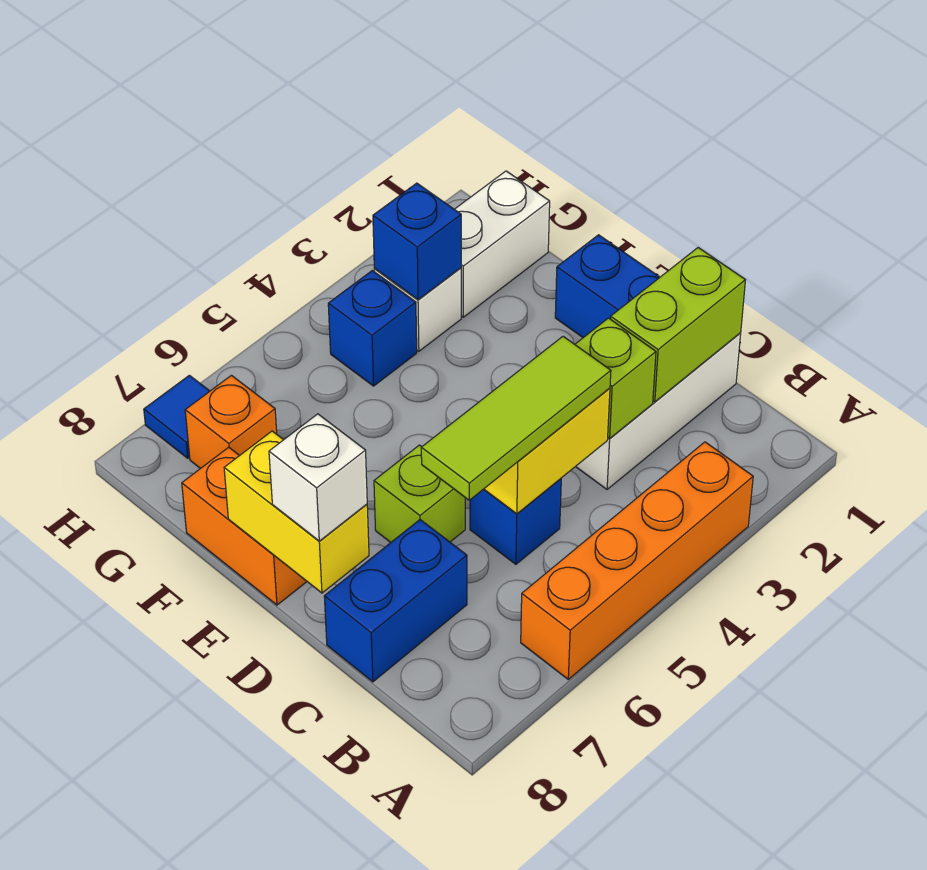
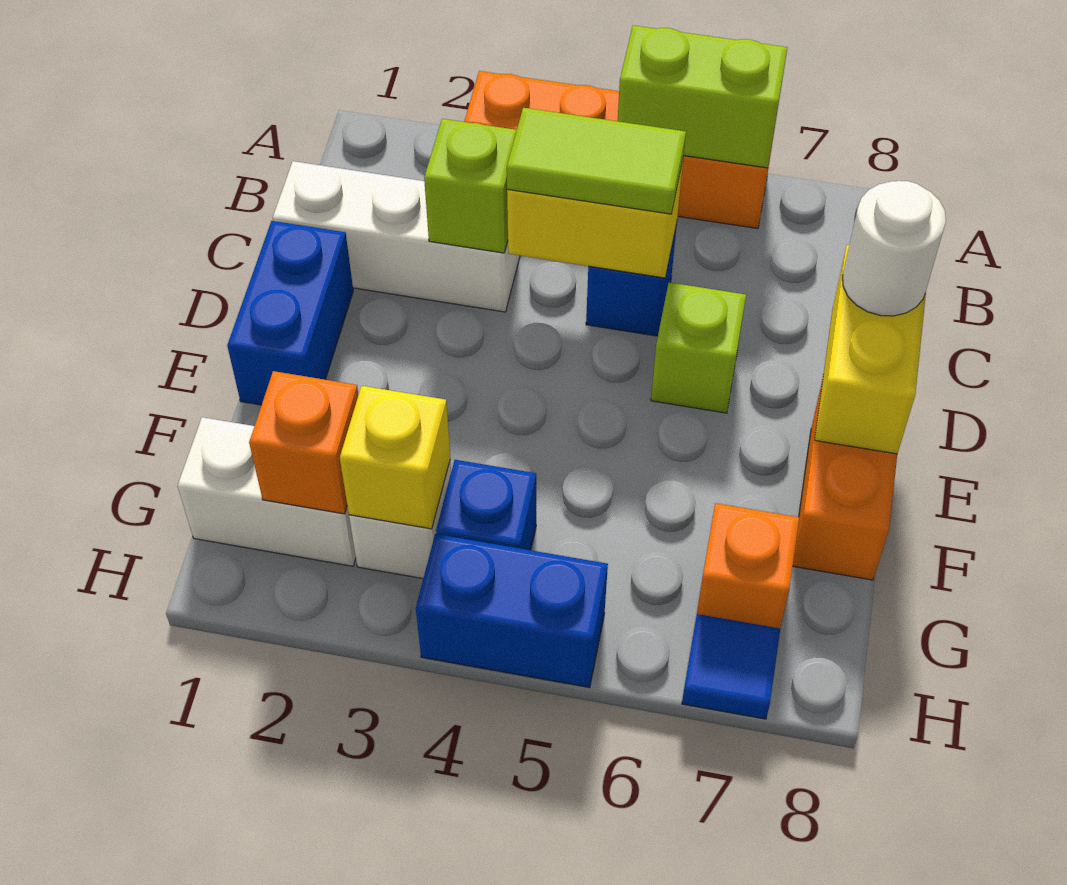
lime brick C1:C2 level 2 -> lime brick A5:A6 level 2
lime tile C4:C6 level 3 -> lime tile C4:C5 level 3
blue brick C7:C8 level 1 -> blue brick H4:H5 level 1
white brick D8 level 3 -> white round brick D8 level 3
none -> orange brick G2 level 2
blue brick G3 level 2 -> yellow brick G3 level 2

